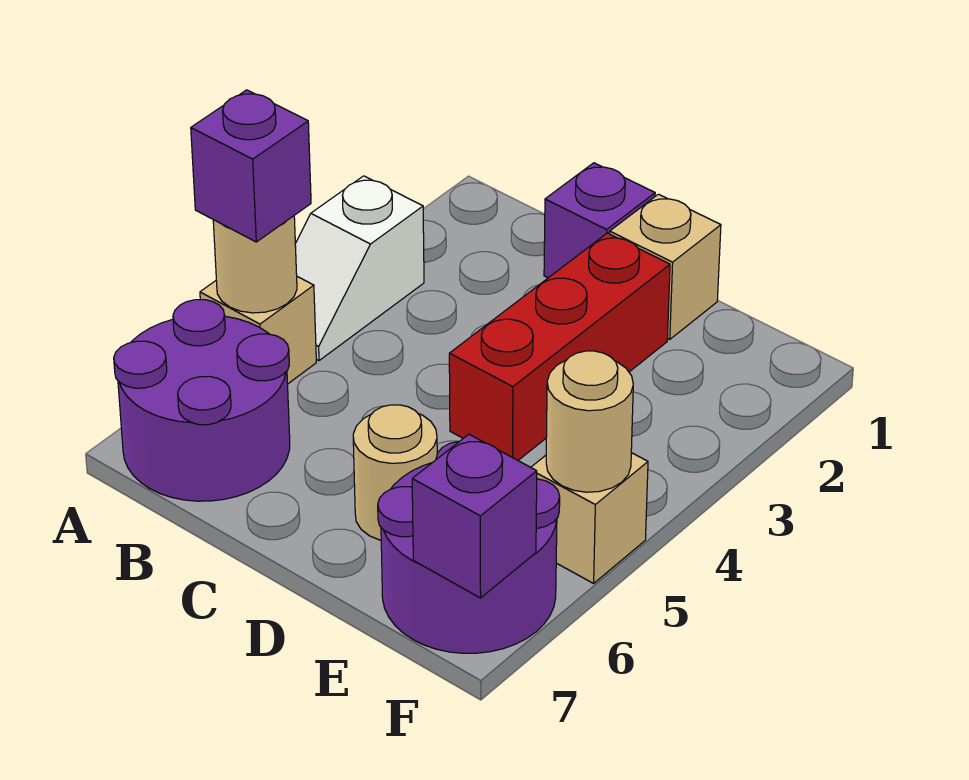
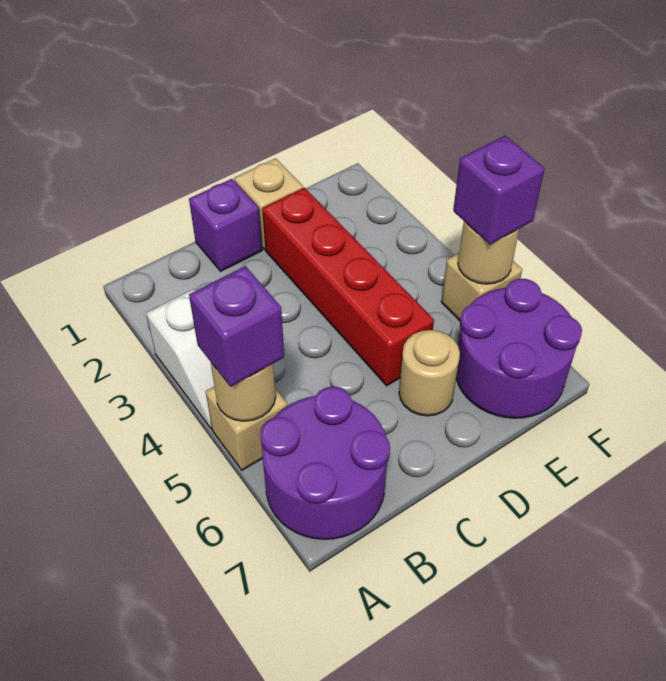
red brick D2:D4 level 1 -> red brick D2:D5 level 1
purple brick F7 level 2 -> purple brick F5 level 3

